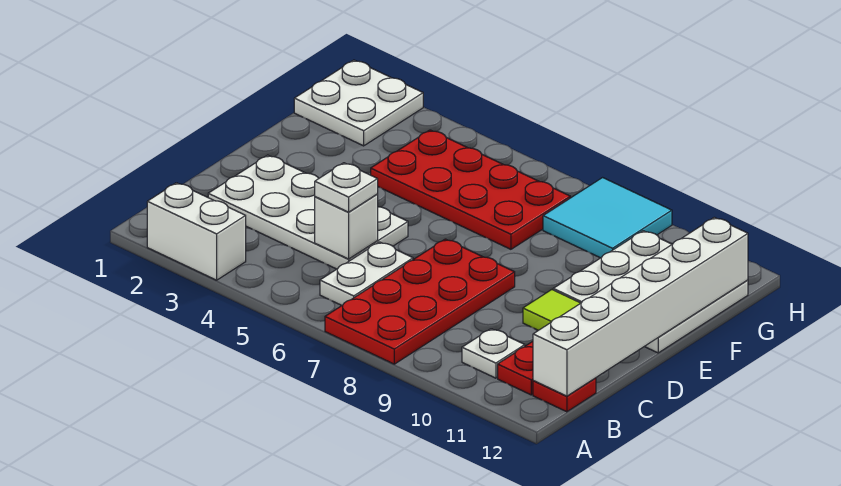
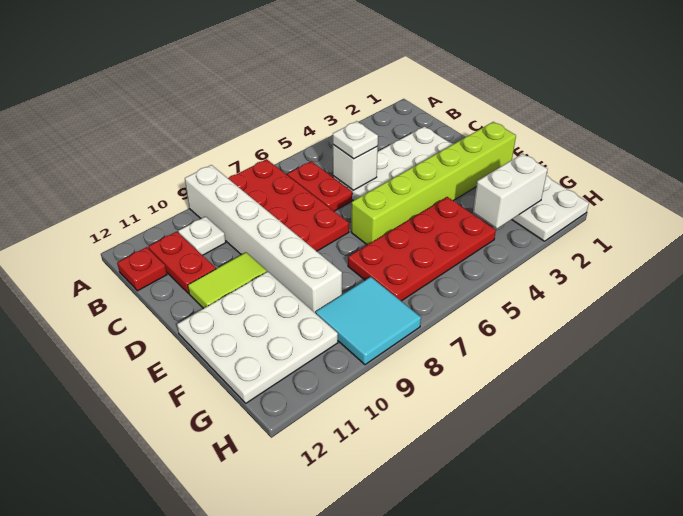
white brick A2:A3 level 1 -> white brick G2:G3 level 2
white plate B6:C6 level 1 -> red plate B6:C6 level 1
white brick B12:G12 level 2 -> white brick A9:F9 level 1
none -> lime brick E1:E6 level 1

